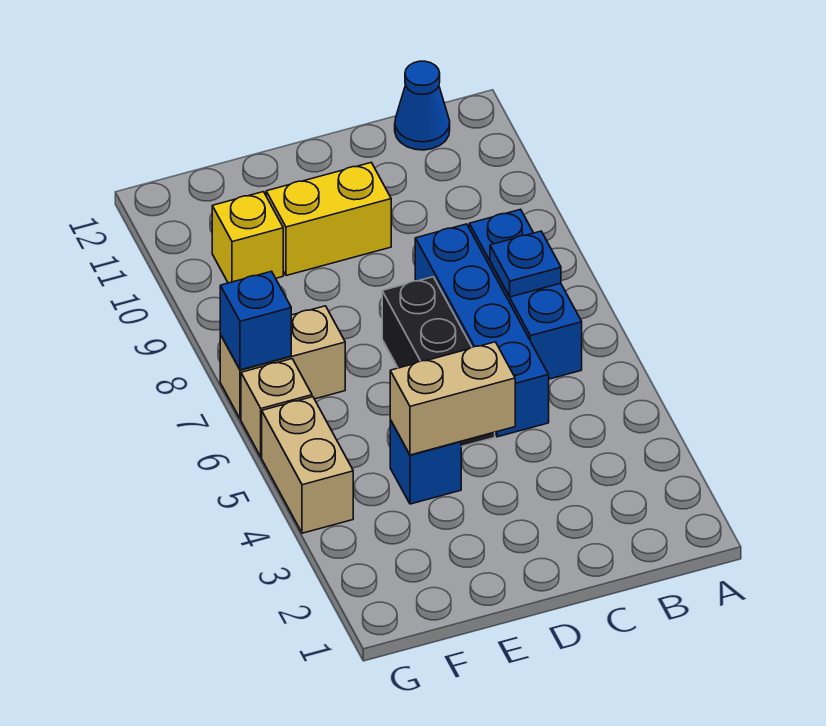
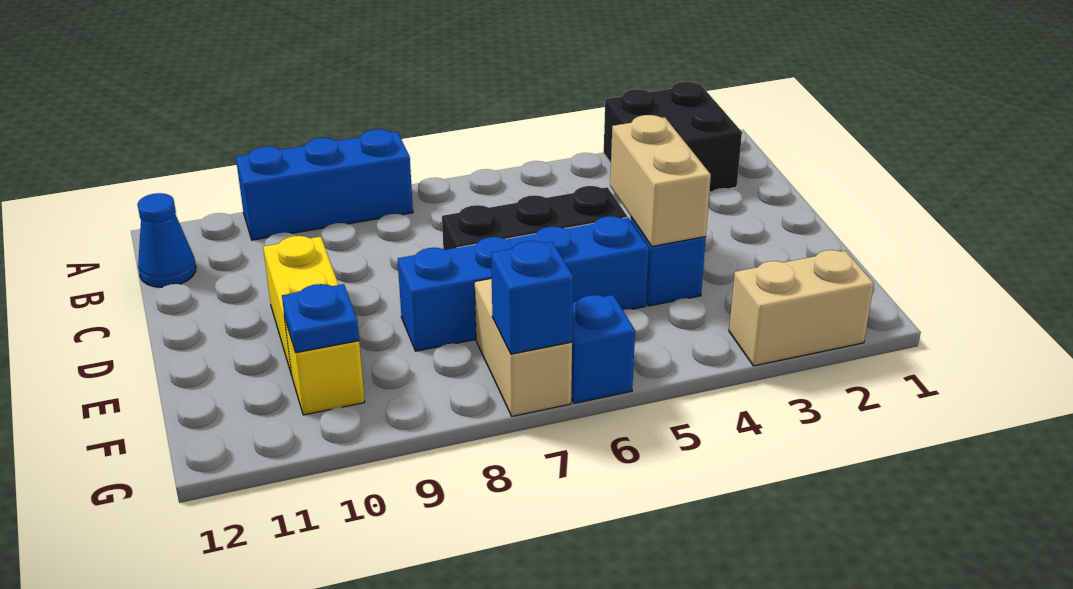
none -> black brick A2:B3 level 1
blue brick B6:B8 level 1 -> blue brick A8:A10 level 1
blue plate B7 level 2 -> blue plate F10 level 2
blue brick C5:C8 level 1 -> blue brick E5:E8 level 1
tan brick G4:G5 level 1 -> tan brick G2:G3 level 1
tan brick G6 level 1 -> blue brick G6 level 1

